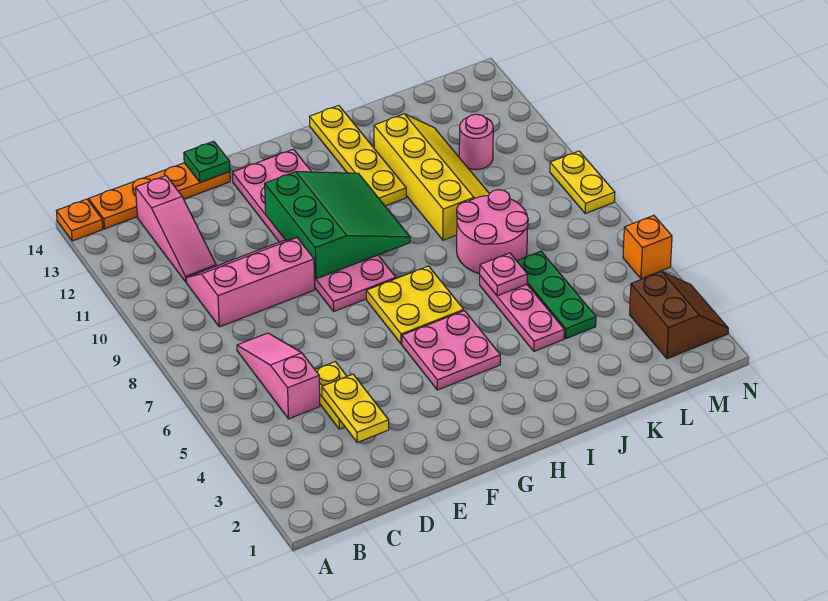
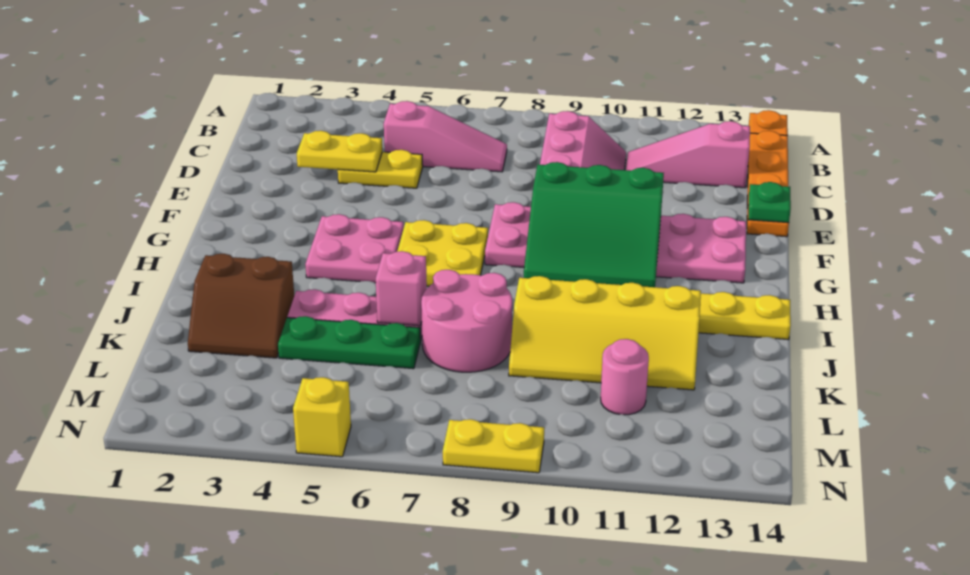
pink plate J6 level 2 -> pink brick J6 level 2
brown slope M2:N3 level 1 top M -> brown slope J2:K3 level 1 top J
orange brick N5 level 1 -> yellow brick N5 level 1

